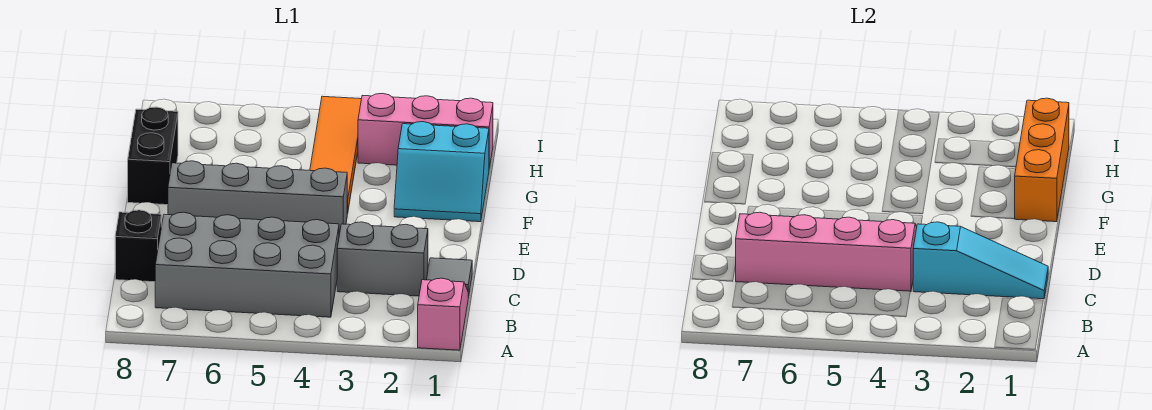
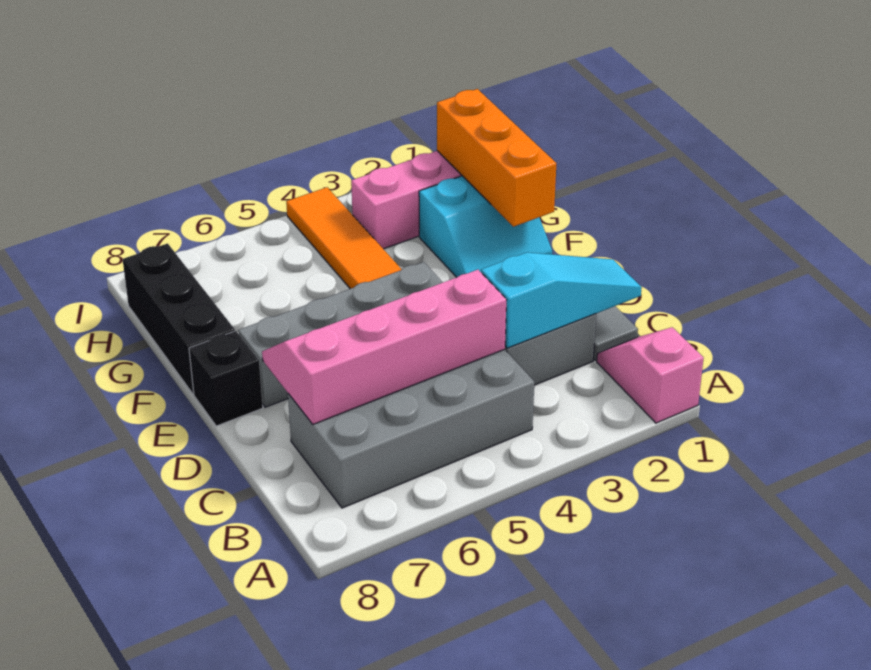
black brick C8 level 1 -> black brick E8 level 1
black brick F8:G8 level 1 -> black brick F8:H8 level 1

